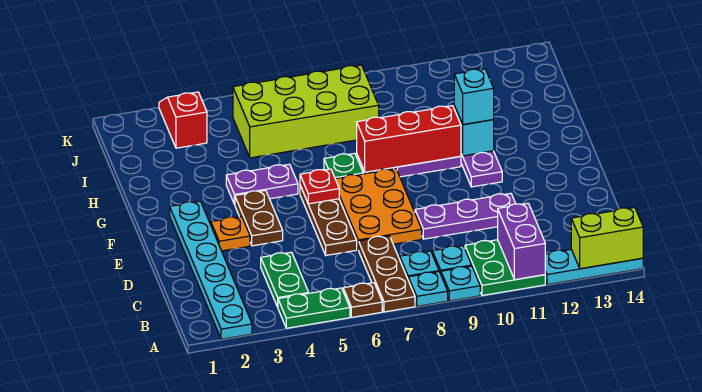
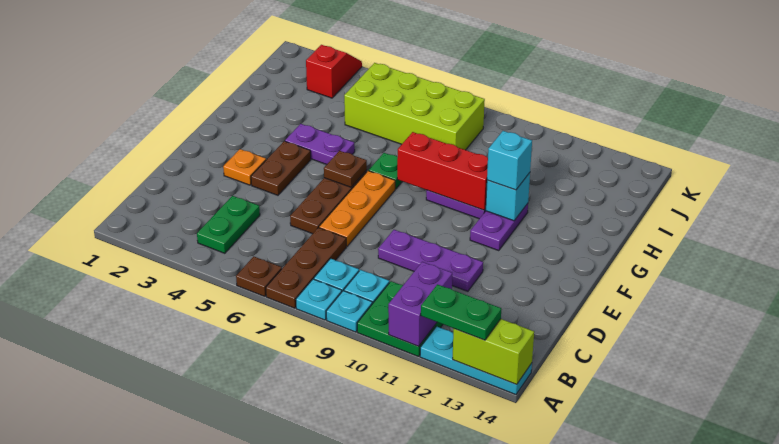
cyan plate A2:F2 level 1 -> none
green plate A4:A5 level 1 -> green plate A12:A13 level 3
orange plate D7:F8 level 1 -> orange plate D7:F7 level 1
red plate F6 level 2 -> brown plate F6 level 2

